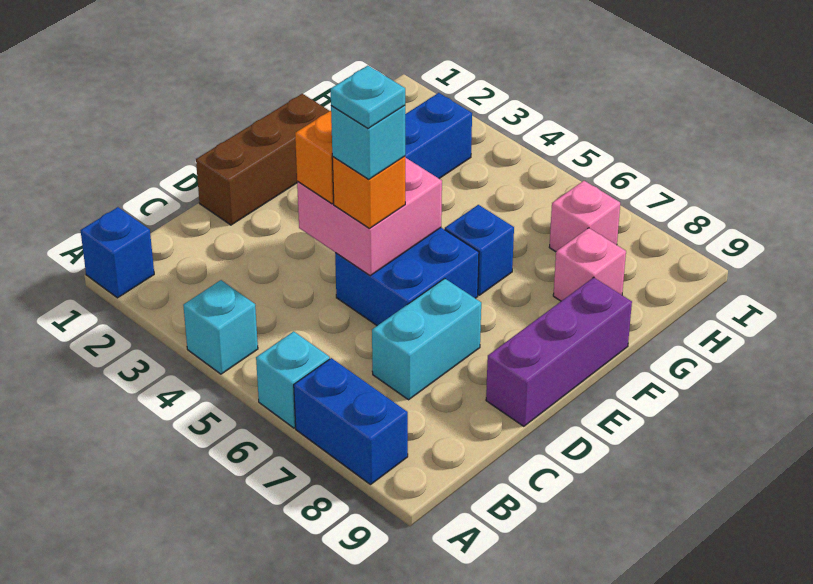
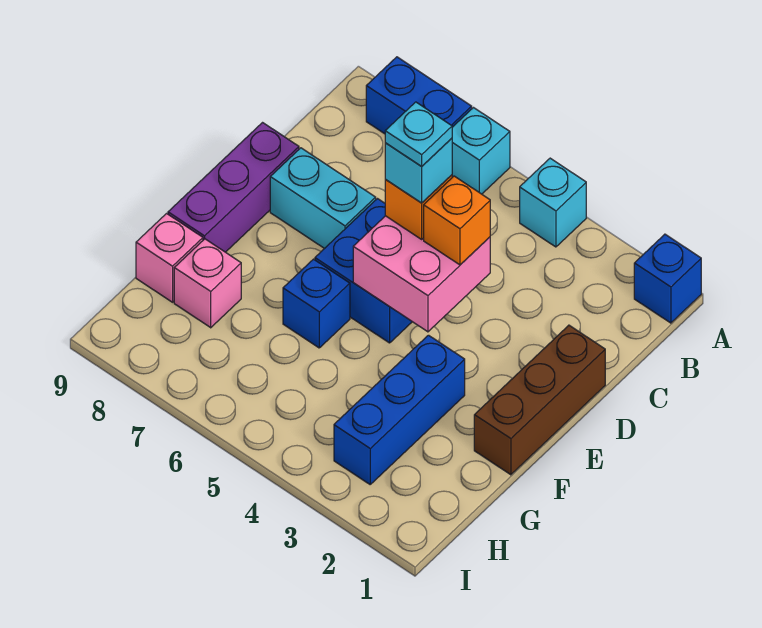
cyan brick C7:D7 level 1 -> cyan brick D7:D8 level 1
pink brick H7 level 1 -> pink brick G9 level 1

